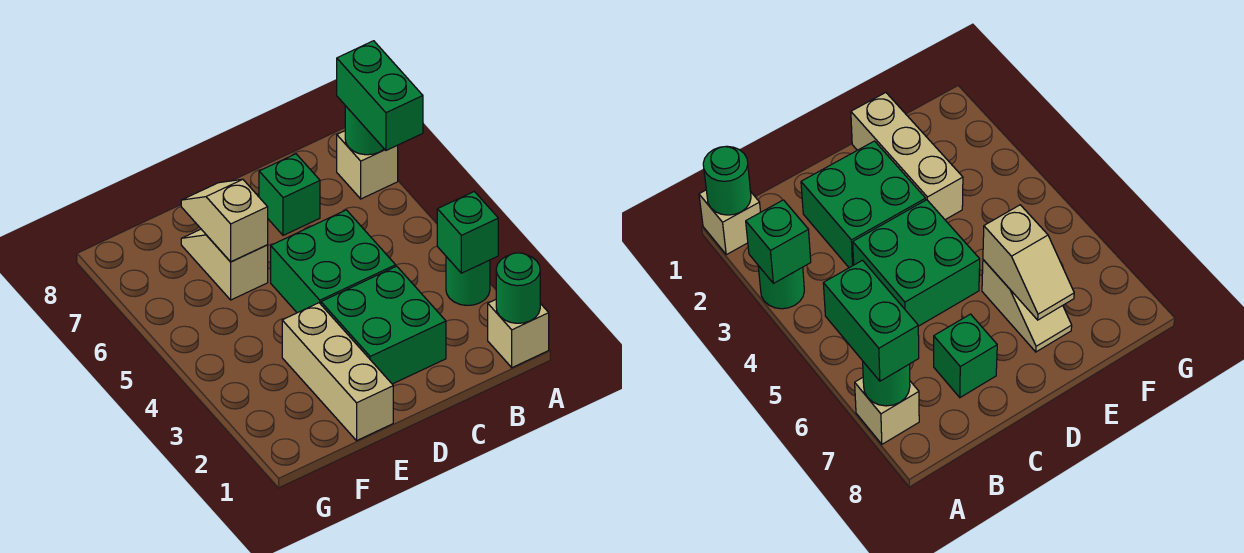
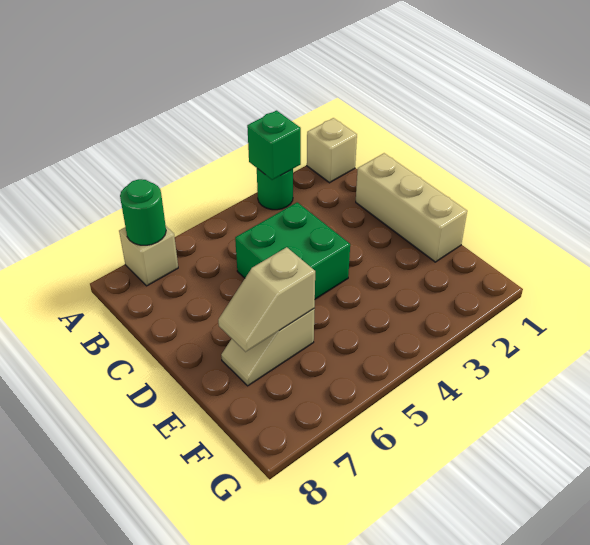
green round brick A1 level 2 -> none
green brick A6:A7 level 3 -> none
green brick C2:D3 level 1 -> none
green brick C7 level 1 -> none
tan brick E1:E3 level 1 -> tan brick C1:E1 level 1

